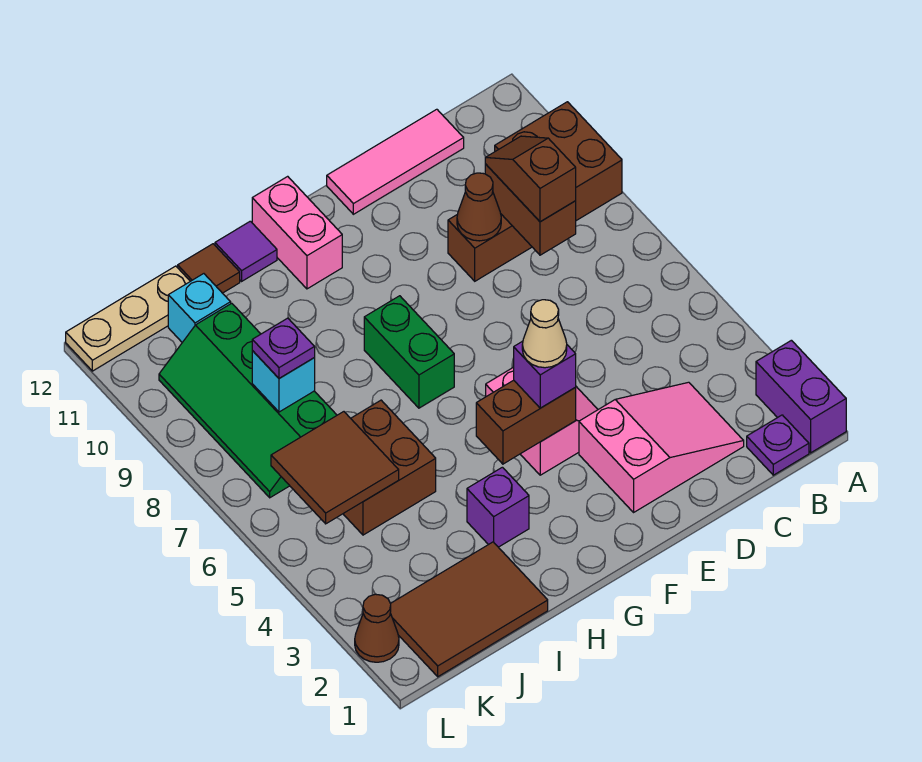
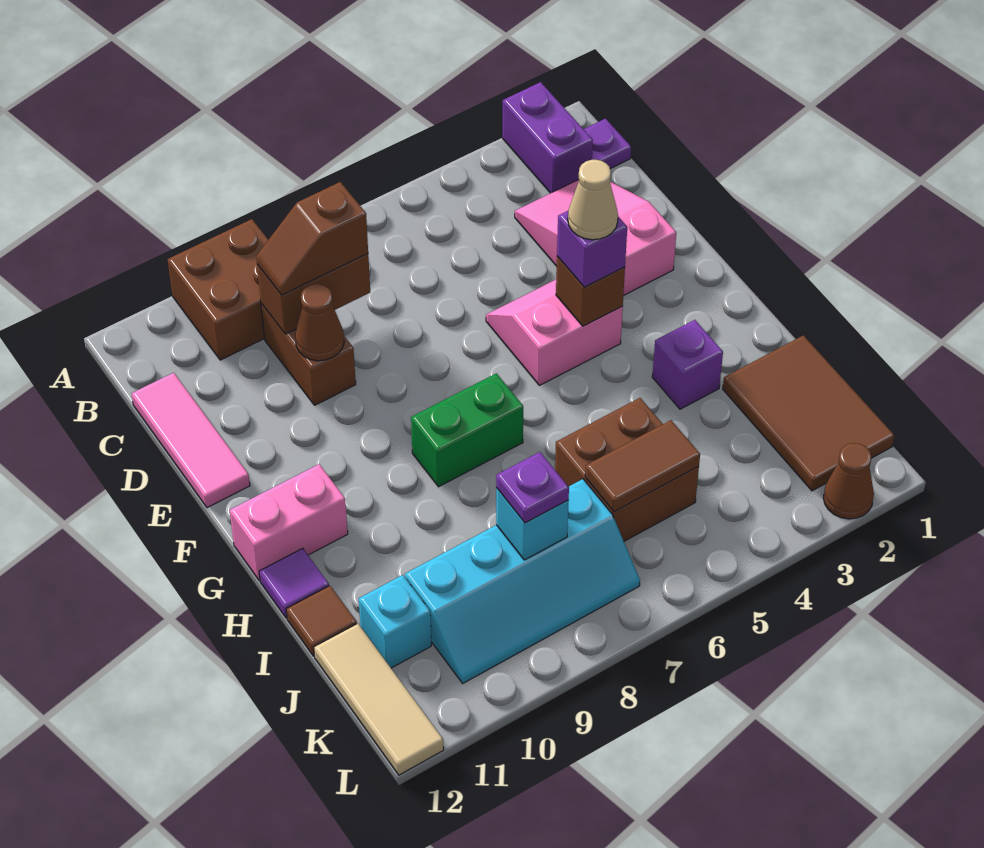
purple brick A1:A2 level 1 -> purple brick A2:B2 level 1
brown brick F4:G4 level 2 -> brown brick F4 level 2
brown tile J5:K6 level 2 -> brown tile J5:J6 level 2
green slope J7:K10 level 1 top J -> cyan slope J7:K10 level 1 top J
tan plate J12:L12 level 1 -> tan tile J12:L12 level 1

